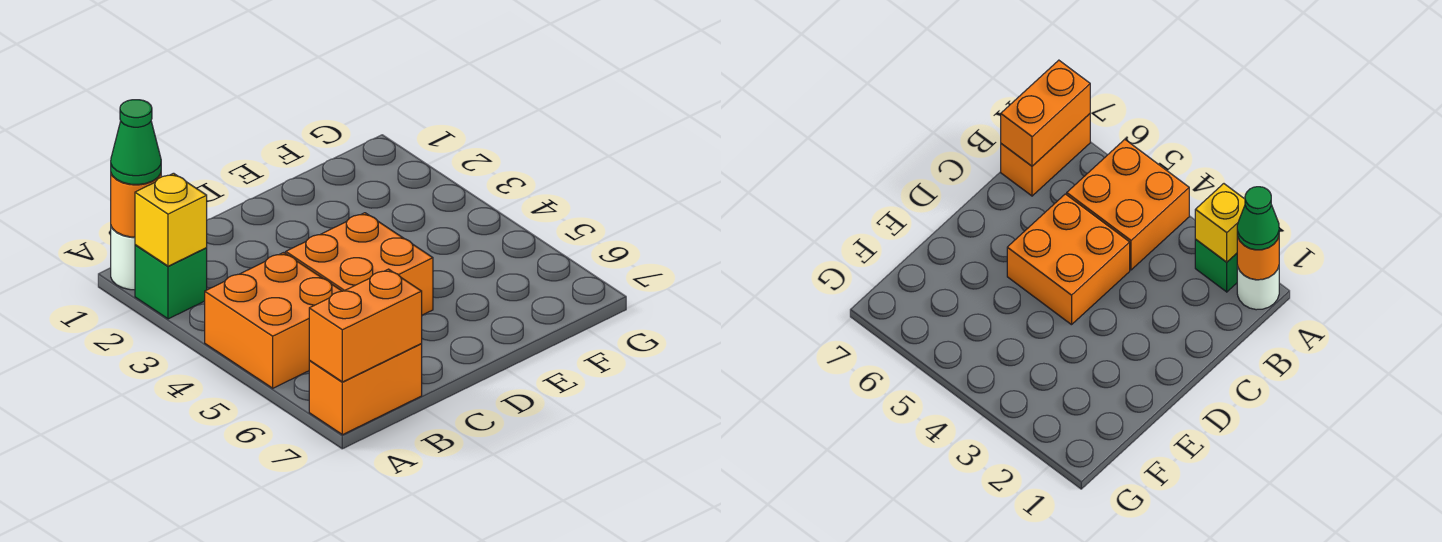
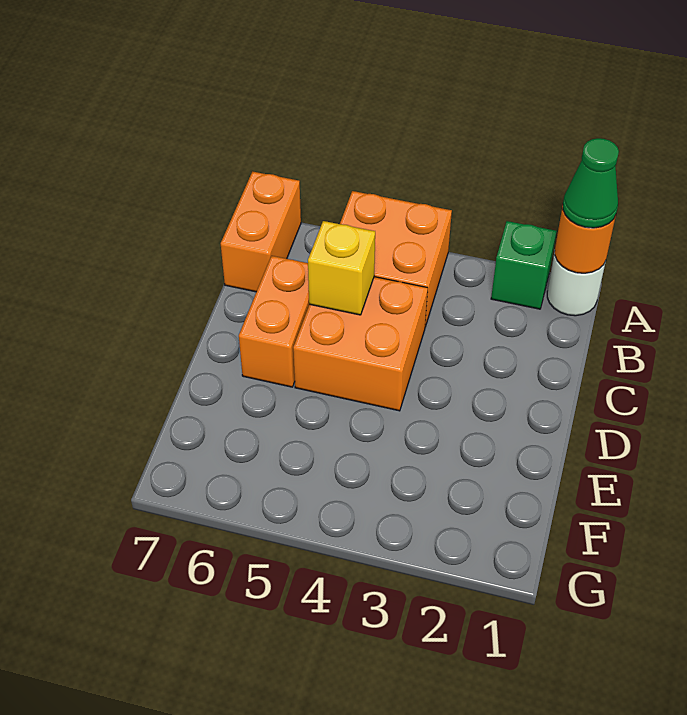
yellow brick A2 level 2 -> yellow brick C5 level 2
orange brick A7:B7 level 2 -> orange brick C6:D6 level 1

